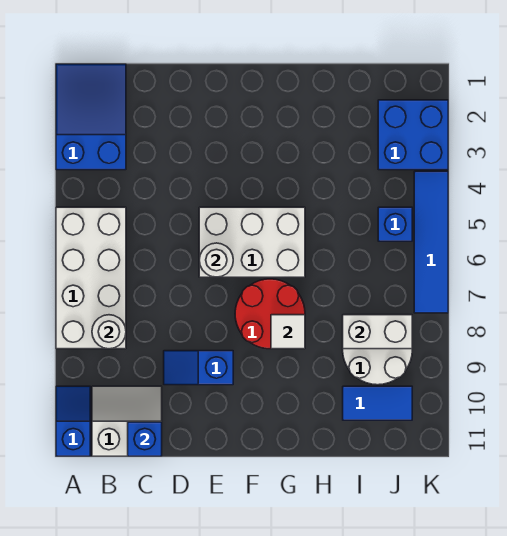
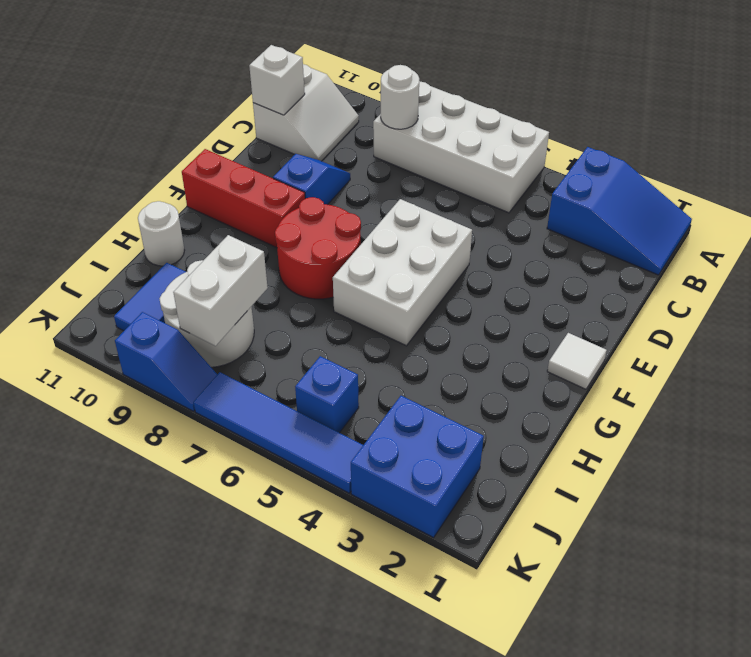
blue slope A10:A11 level 1 top 11 -> blue slope K8:K9 level 1 top 9
blue brick C11 level 2 -> white brick C11 level 2
white round brick E6 level 2 -> white round brick H11 level 1
none -> red brick F9:F11 level 1
white tile G8 level 2 -> white tile F1 level 1

